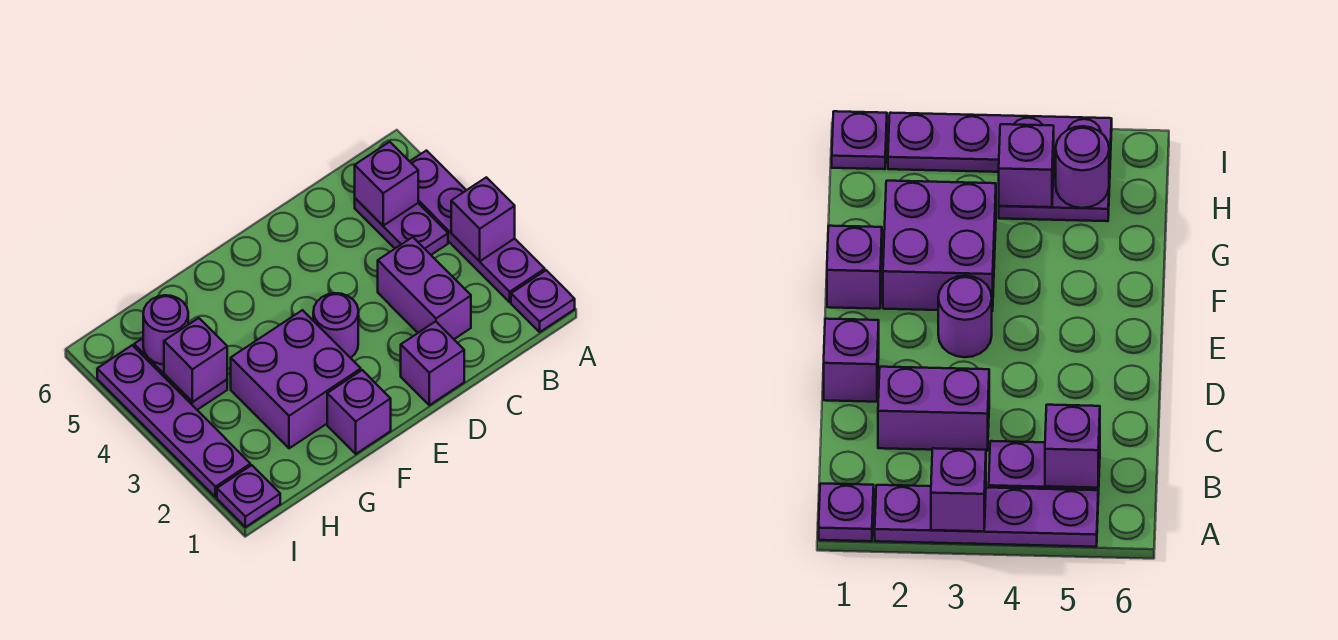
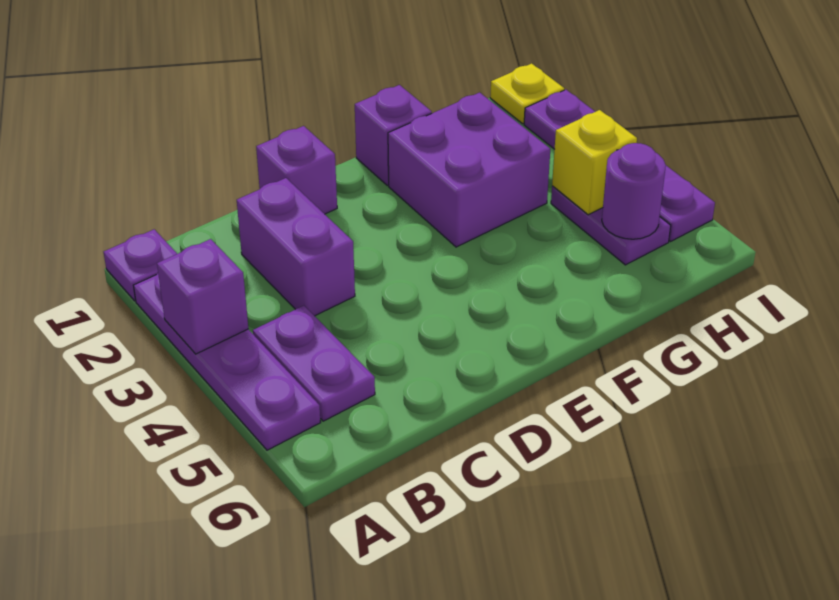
purple brick B5 level 2 -> none
purple round brick E3 level 1 -> none
purple brick H4 level 2 -> yellow brick H4 level 2
purple plate I1 level 1 -> yellow plate I1 level 1

